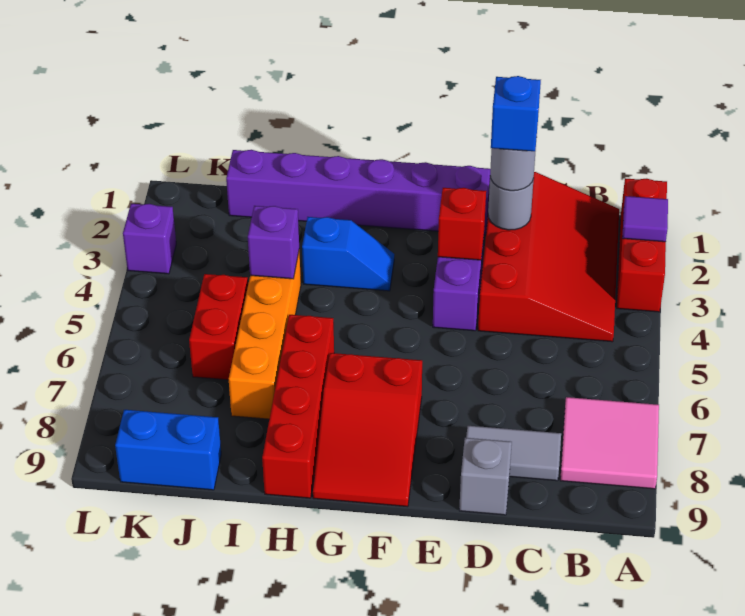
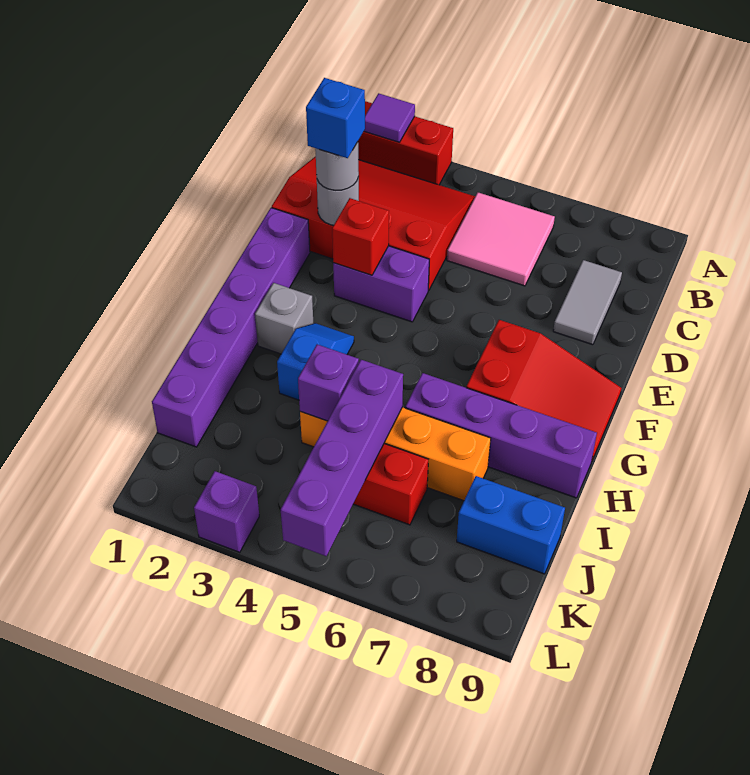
pink tile A7:B8 level 1 -> pink tile B5:C6 level 1
grey brick D9 level 1 -> grey brick G2 level 1
red brick H6:H9 level 1 -> purple brick H6:H9 level 1
none -> purple brick I5:L5 level 2
blue brick J9:K9 level 1 -> blue brick J8:J9 level 1

